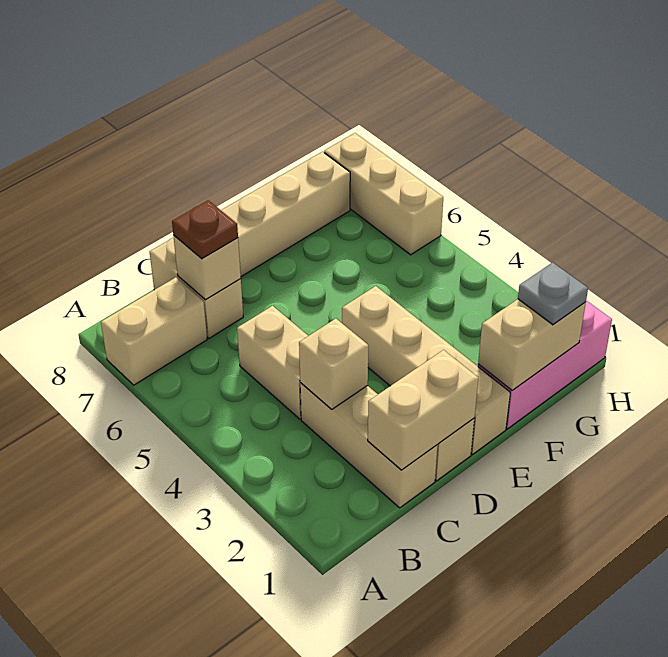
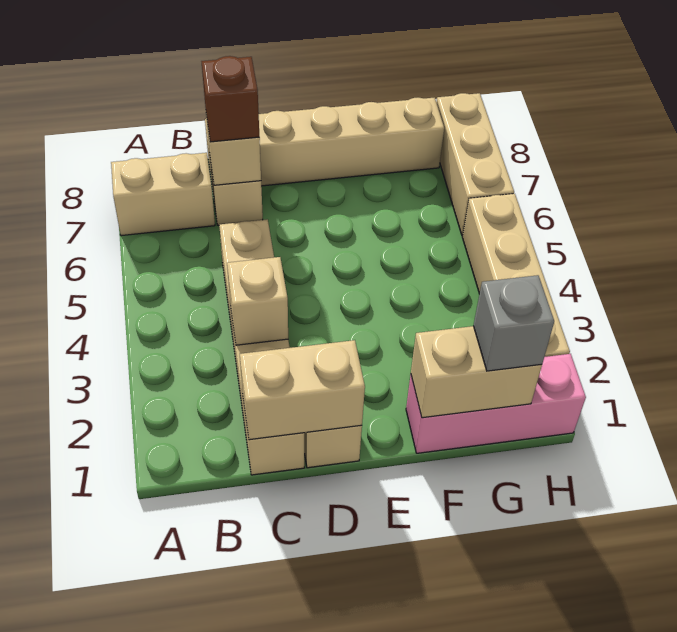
brown plate C7 level 3 -> brown brick C7 level 3
tan brick E1:E4 level 1 -> tan brick H2:H5 level 1
grey plate G1 level 3 -> grey brick G1 level 3

